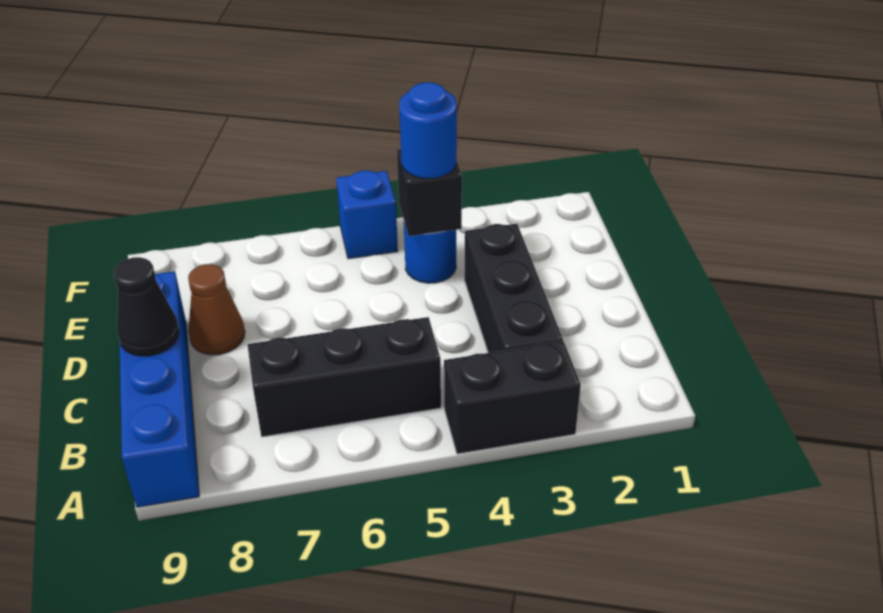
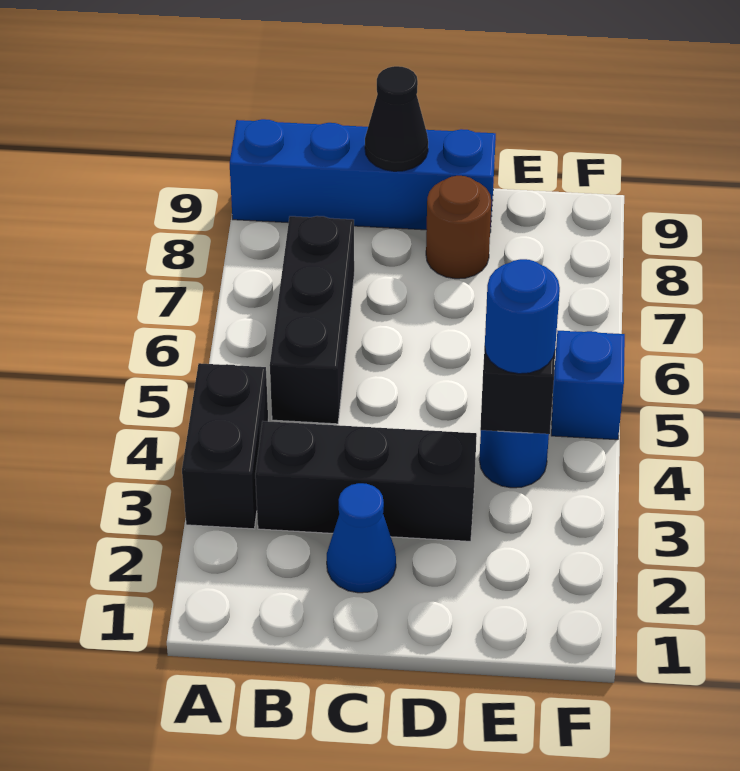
none -> blue cone C2 level 1
brown cone D8 level 1 -> brown round brick D8 level 1

